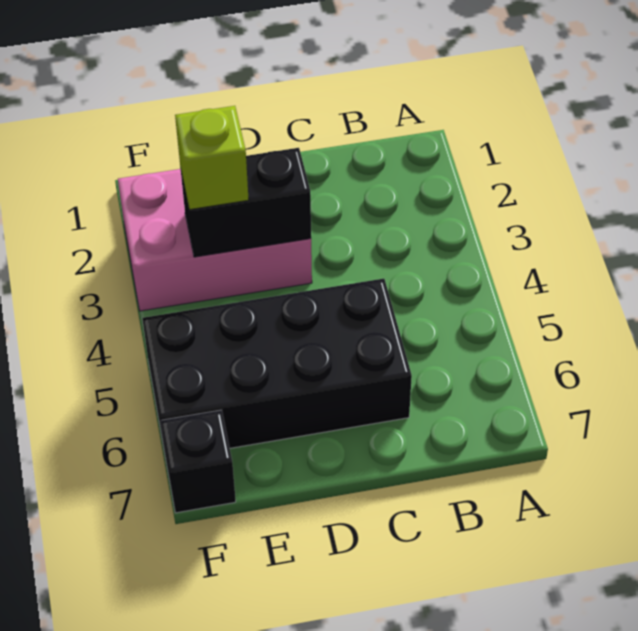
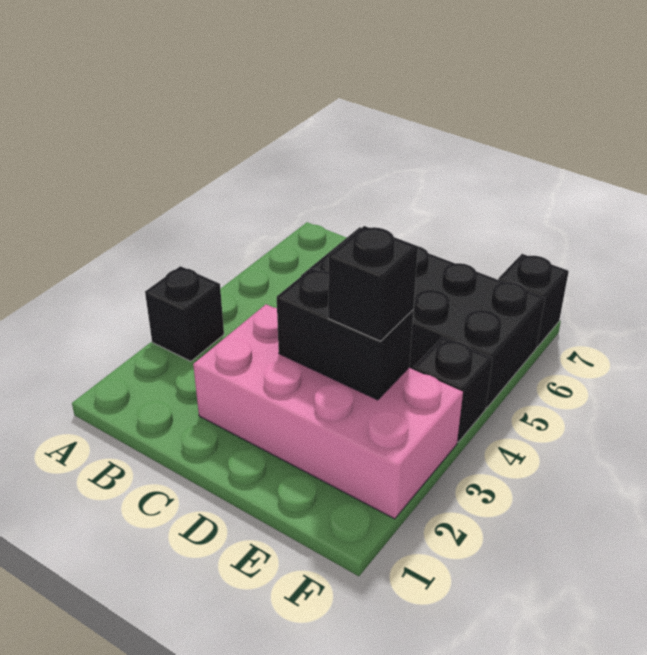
none -> black brick A3 level 1
pink brick D2:F3 level 1 -> pink brick C2:F3 level 1
lime brick E3 level 3 -> black brick E3 level 3
none -> black brick F4 level 1

